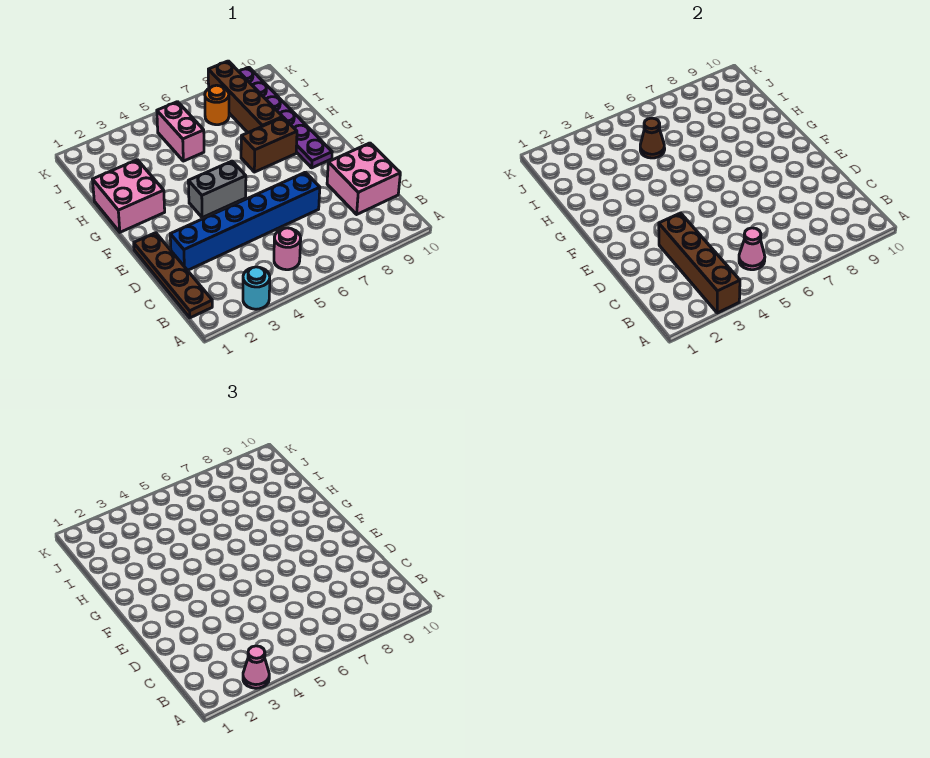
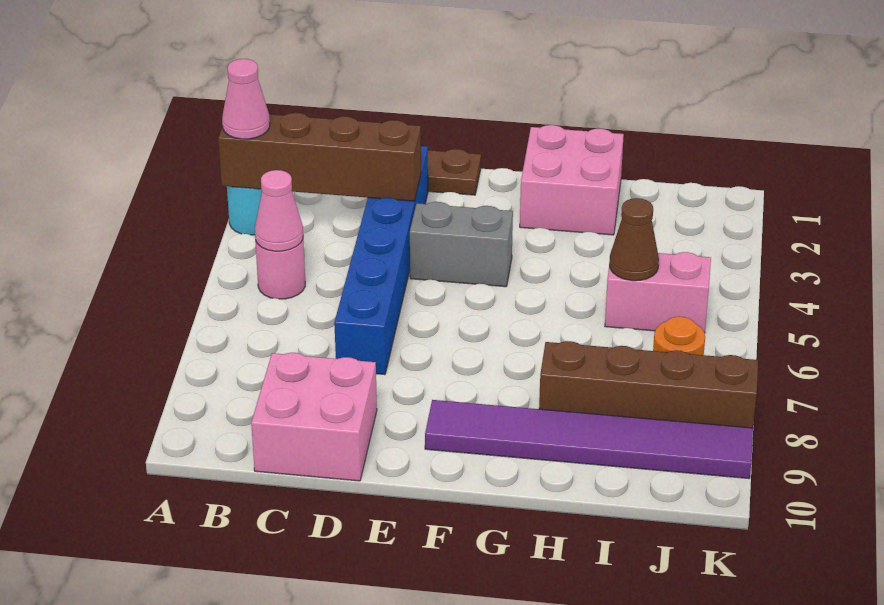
grey brick F4:F5 level 1 -> grey brick E4:F4 level 1
purple plate F9:K9 level 1 -> purple tile F9:K9 level 1
brown brick G7:G8 level 1 -> none

